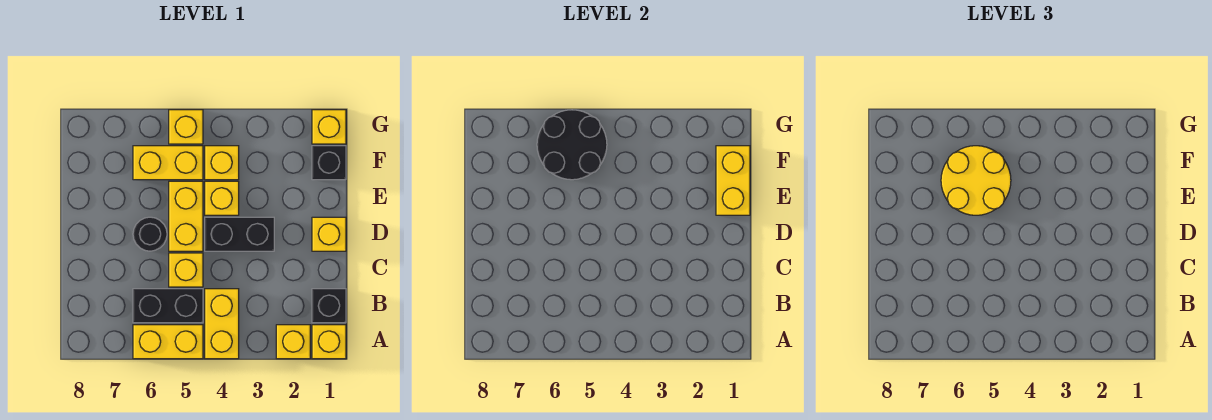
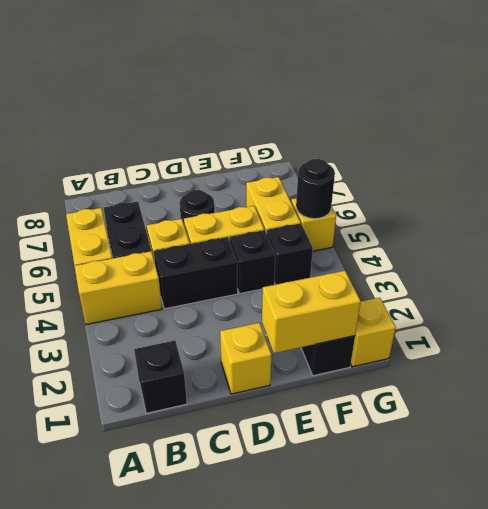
yellow brick A1 level 1 -> none
yellow brick A2 level 1 -> none
black brick D3:D4 level 1 -> black brick C4:D4 level 1
yellow brick E4 level 1 -> black brick E4 level 1
yellow round brick E5:F6 level 3 -> none
yellow brick F4 level 1 -> black brick F4 level 1
black round brick F5:G6 level 2 -> black round brick G5 level 2

